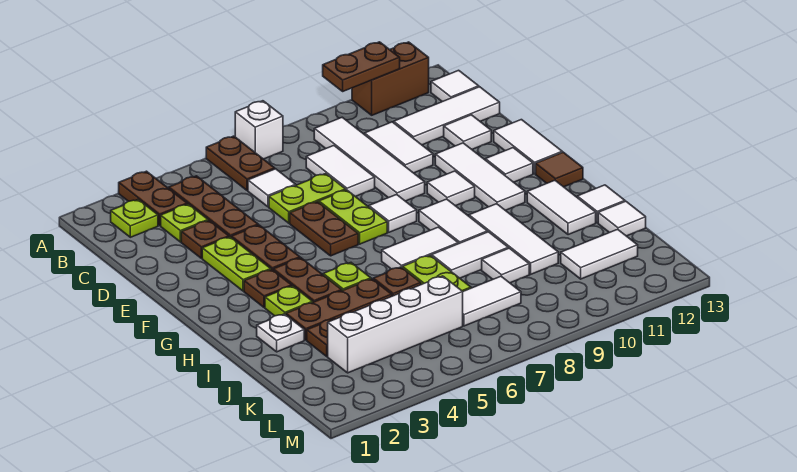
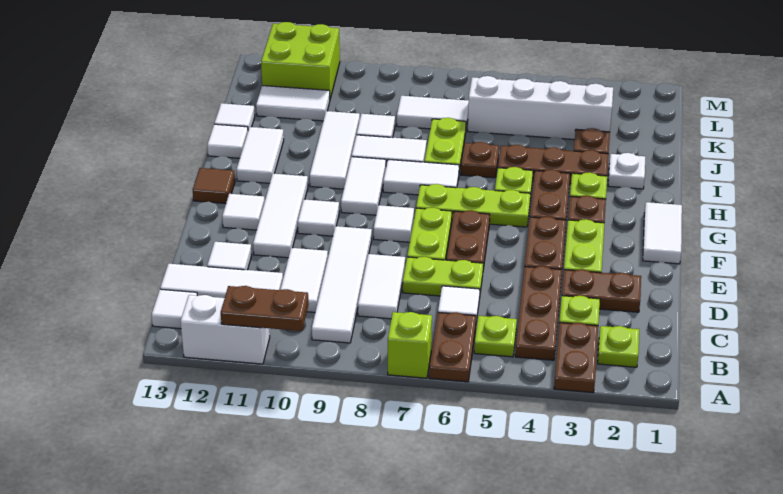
white brick A7 level 1 -> lime brick A7 level 1
brown brick A11:A12 level 1 -> white brick A11:A12 level 1
none -> lime plate B5 level 1
brown plate D3 level 1 -> brown plate D2:D3 level 1
white tile E13:F13 level 1 -> white tile F1:G1 level 1
none -> lime plate G5:G7 level 1
none -> lime brick L11:M12 level 1

